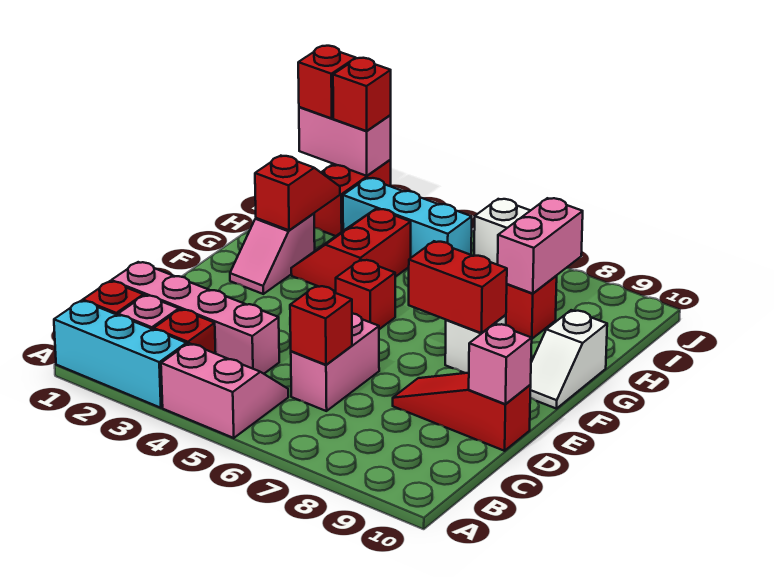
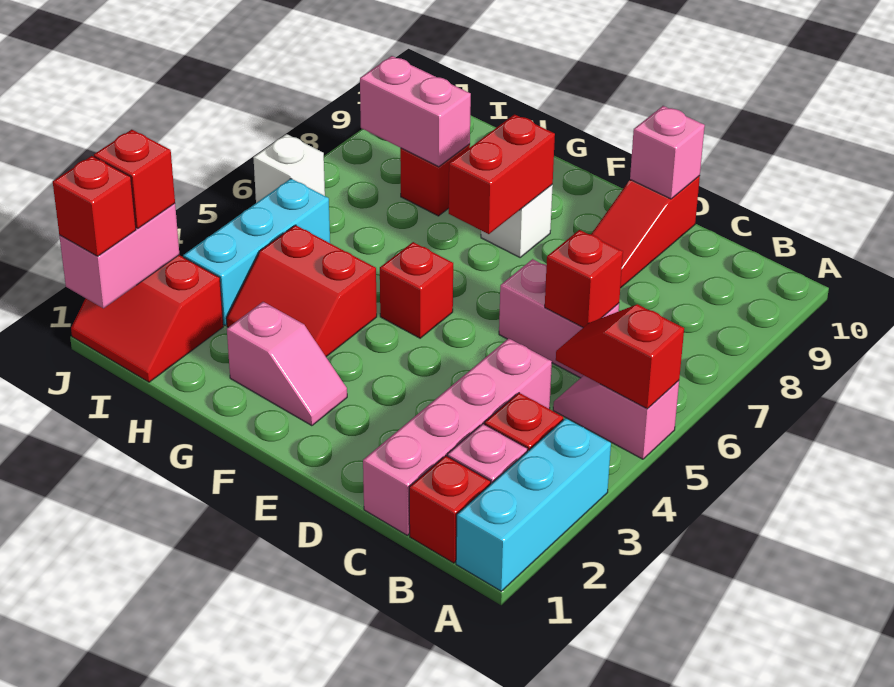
pink slope A4:B5 level 1 top A -> pink slope A5:B5 level 1 top A
white slope F10:G10 level 1 top G -> none
red slope G2:H2 level 2 top G -> red slope A5:B5 level 2 top A

